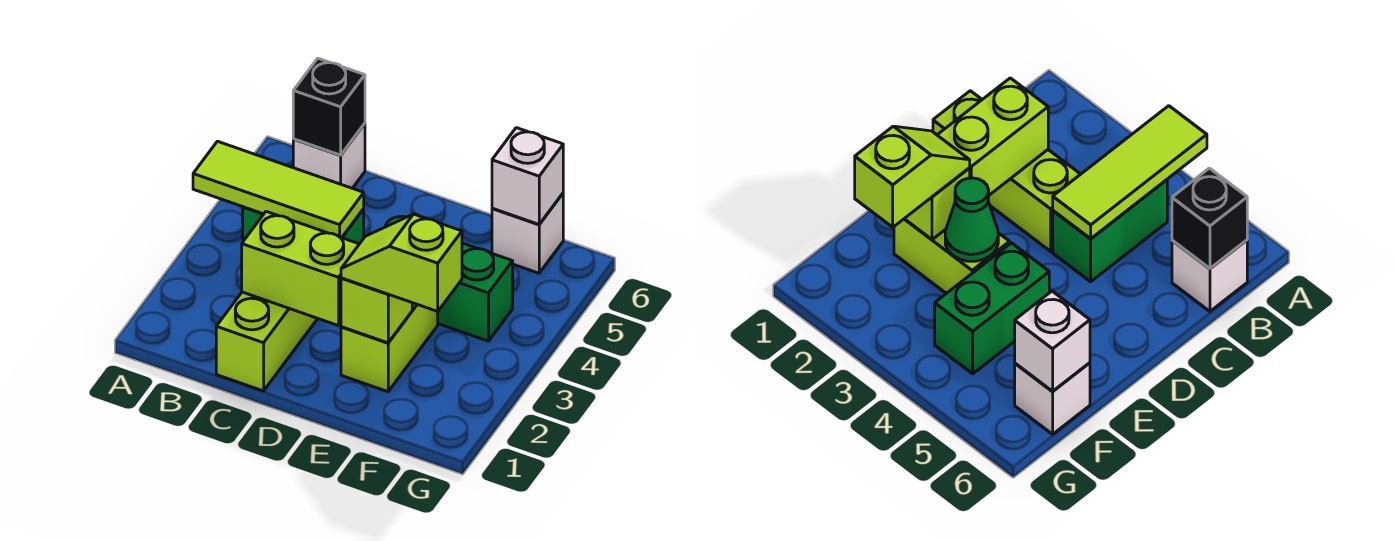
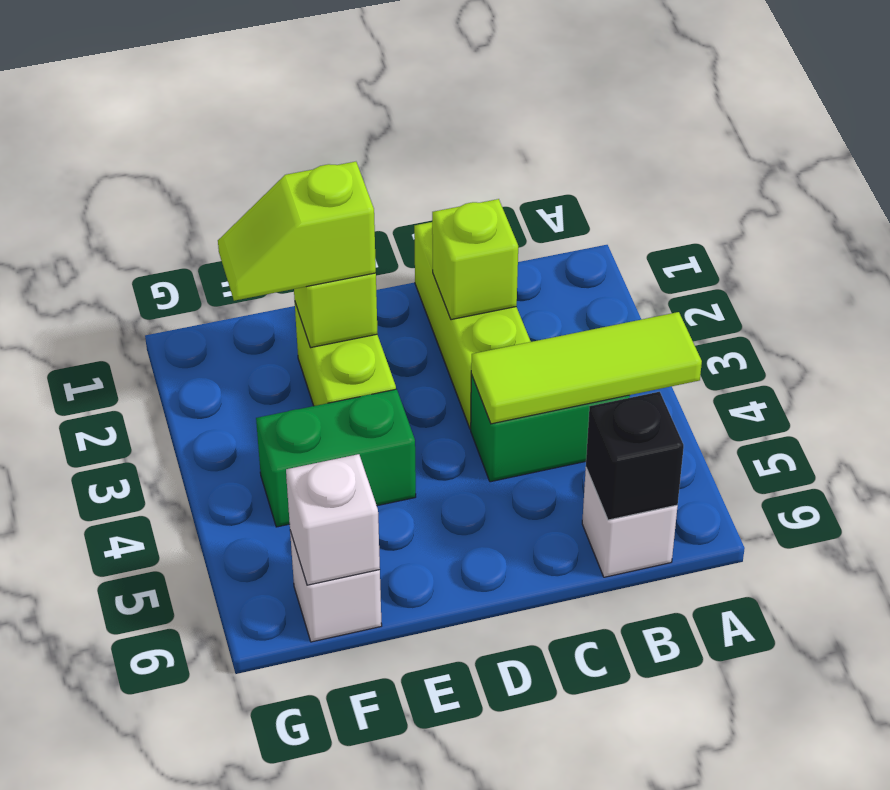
lime brick C2:D2 level 2 -> lime brick C2 level 2
lime slope E2:F2 level 3 top F -> lime slope E2:F2 level 3 top E
green cone E3 level 2 -> none

